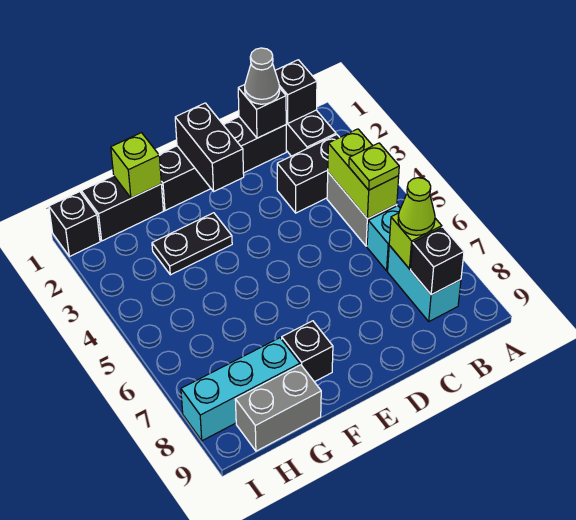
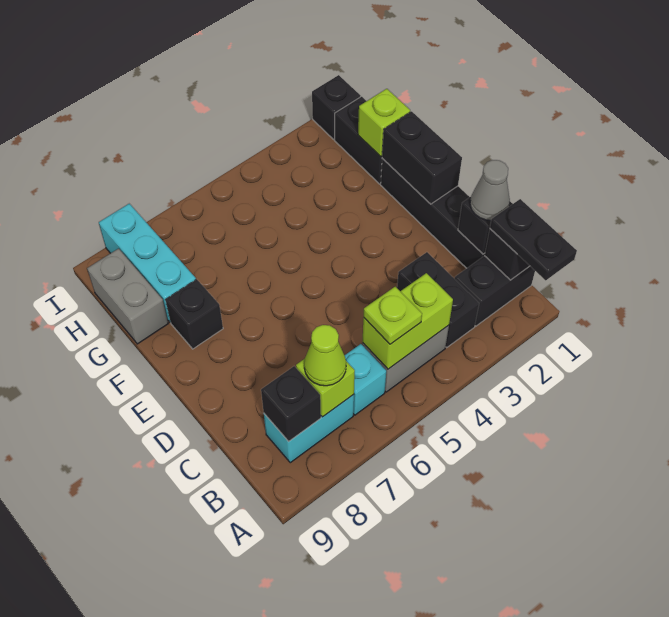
black brick E1:E2 level 2 -> black brick E1:F1 level 2
black plate F3:G3 level 1 -> black plate A1:B1 level 3

